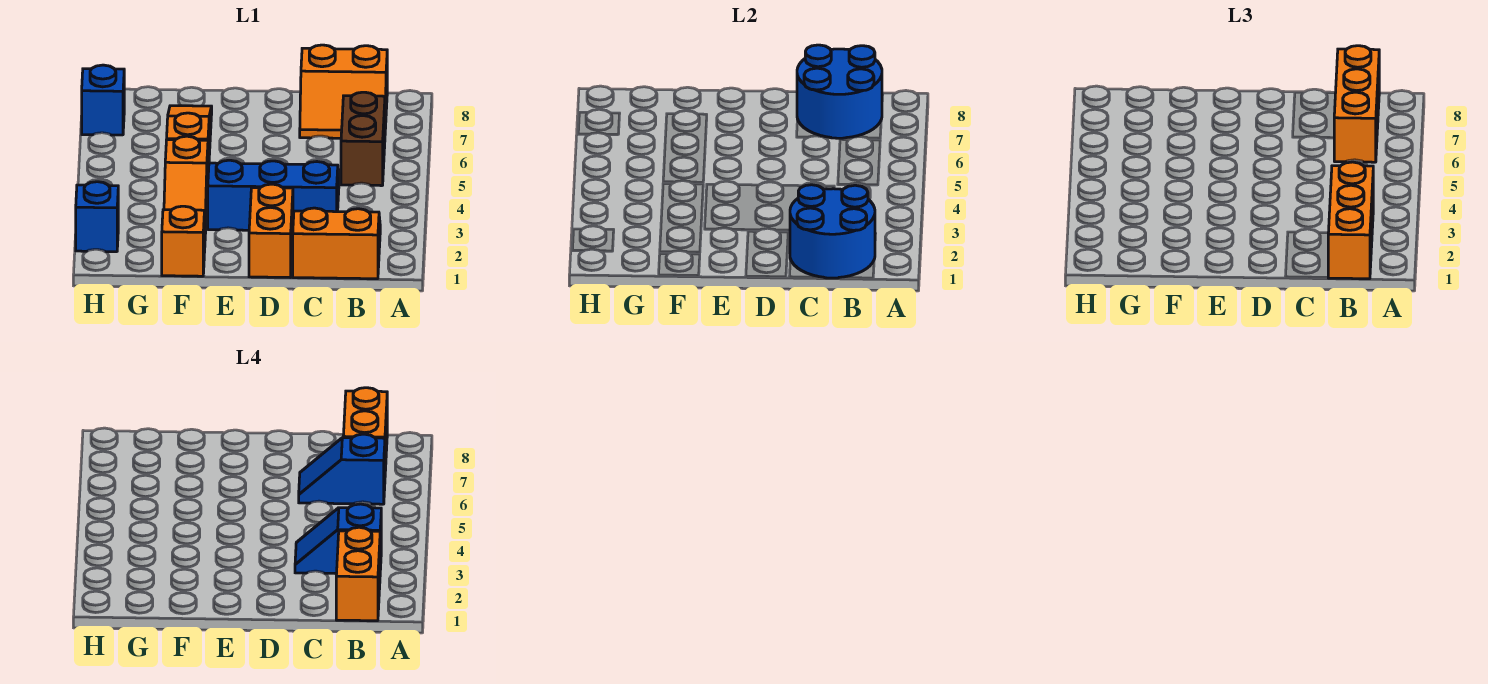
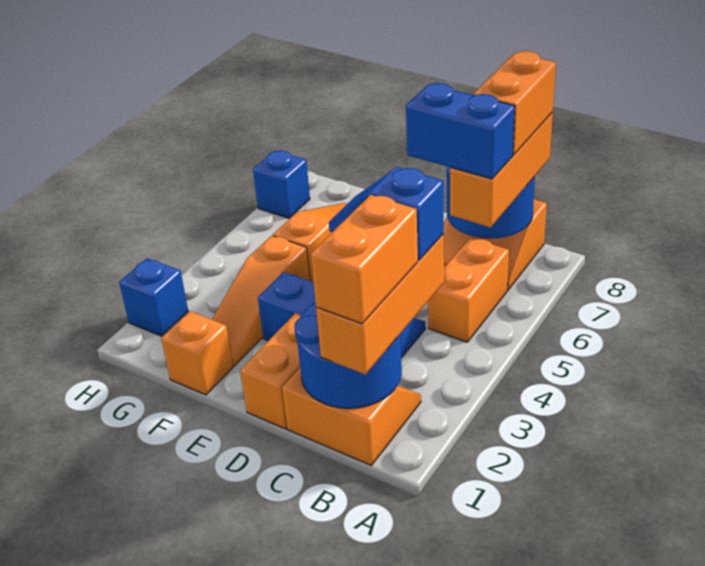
brown brick B5:B6 level 1 -> orange brick B5:B6 level 1
blue slope B6:C6 level 4 top B -> blue brick B6:C6 level 4

